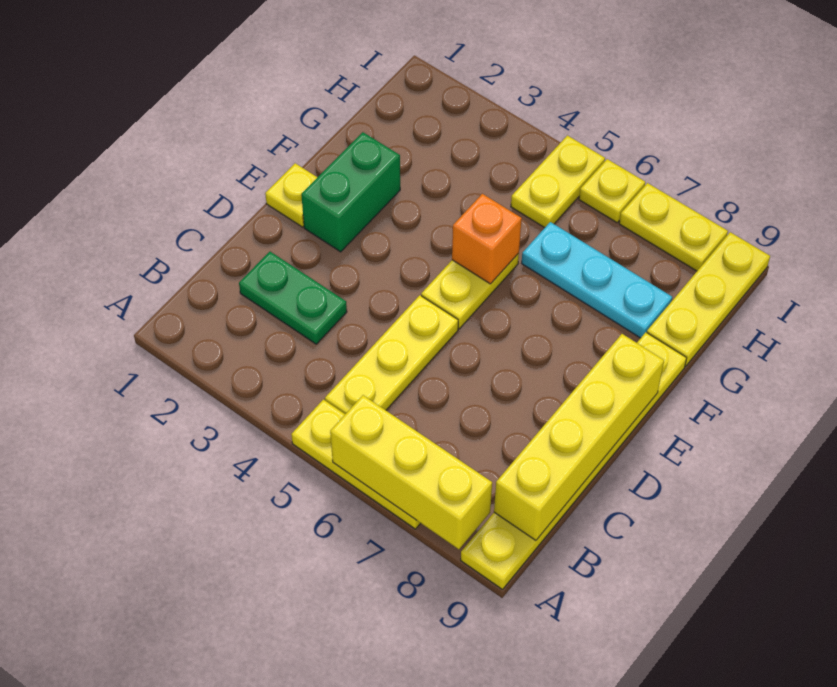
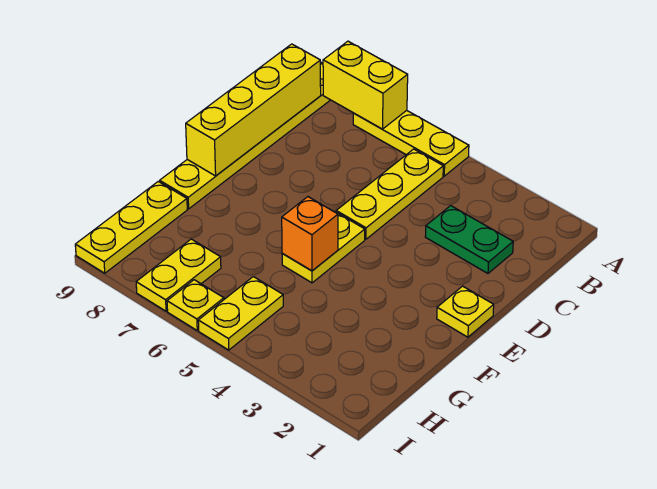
yellow brick A6:A8 level 2 -> yellow brick A7:A8 level 2
green brick E2:F2 level 1 -> none
cyan plate G6:G8 level 1 -> none
yellow plate I7:I8 level 1 -> yellow plate H7:I7 level 1

